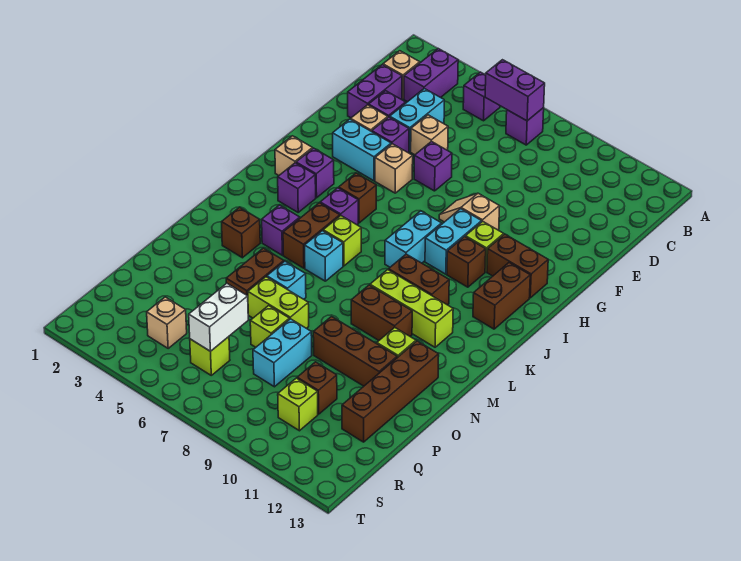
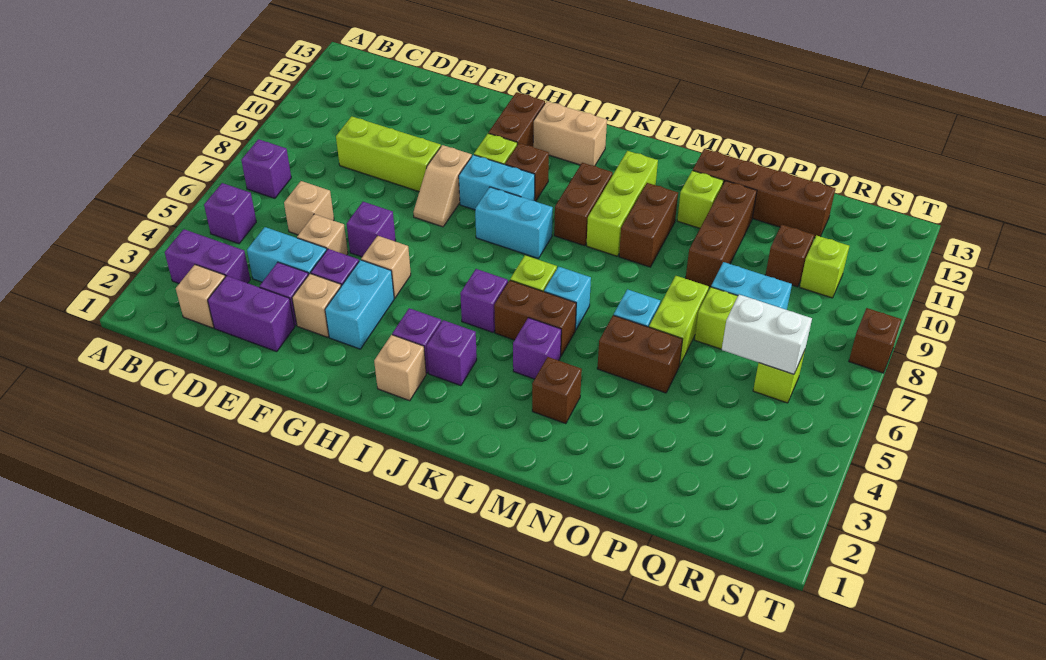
purple brick B6:B7 level 2 -> none
none -> lime brick D9:F9 level 1
brown brick I5 level 1 -> brown brick T8 level 1
brown brick I12:J12 level 1 -> tan brick I12:J12 level 1
tan brick R4 level 1 -> tan brick D6 level 1

